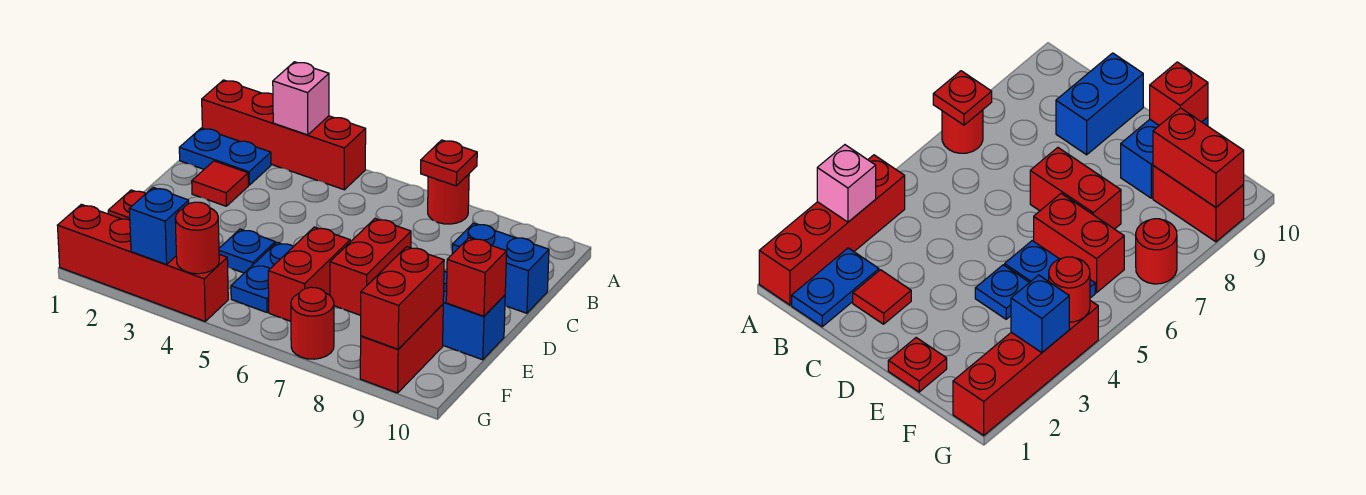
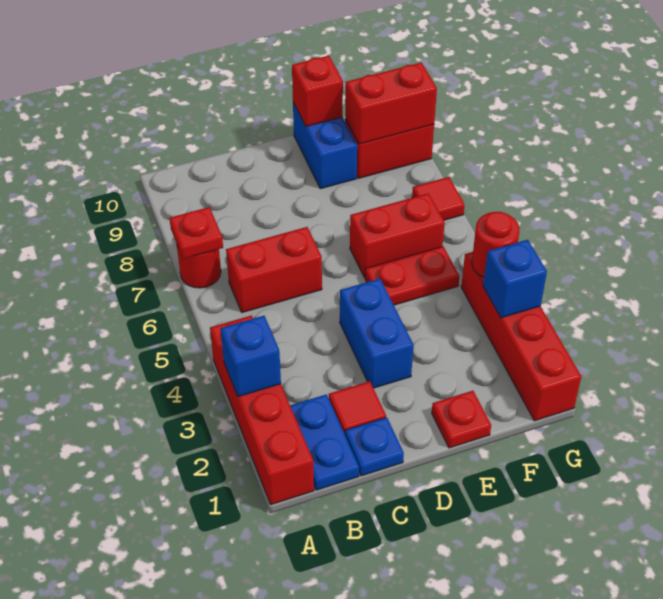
pink brick A3 level 2 -> blue brick A3 level 2
blue brick C9:C10 level 1 -> blue brick D3:D4 level 1
red brick D7:E7 level 1 -> red brick B6:C6 level 1
blue plate E4 level 1 -> blue plate C1 level 1
blue plate E5:F5 level 1 -> red plate E5:F5 level 1
red round brick G7 level 1 -> red tile G7 level 1

